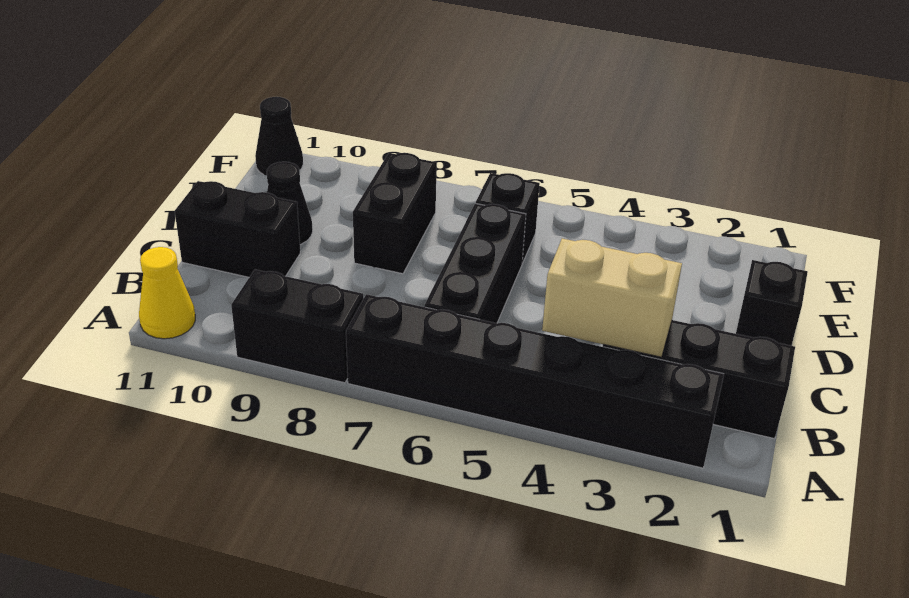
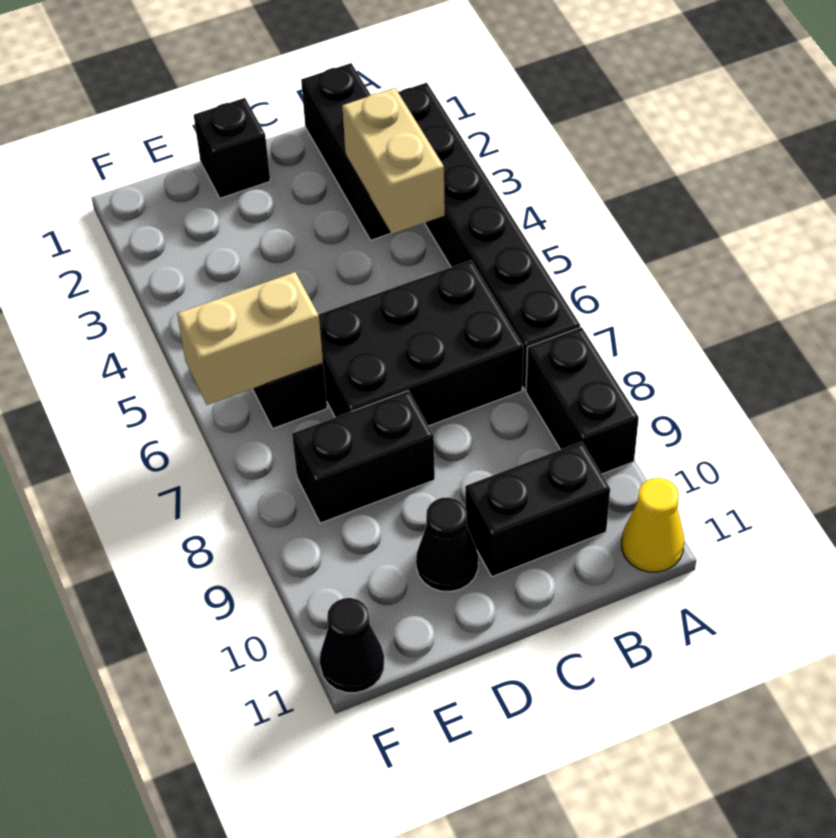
black brick B6:D6 level 1 -> black brick B6:D7 level 1
black brick C10:C11 level 1 -> black brick B10:C10 level 1
none -> tan brick E6:F6 level 2

